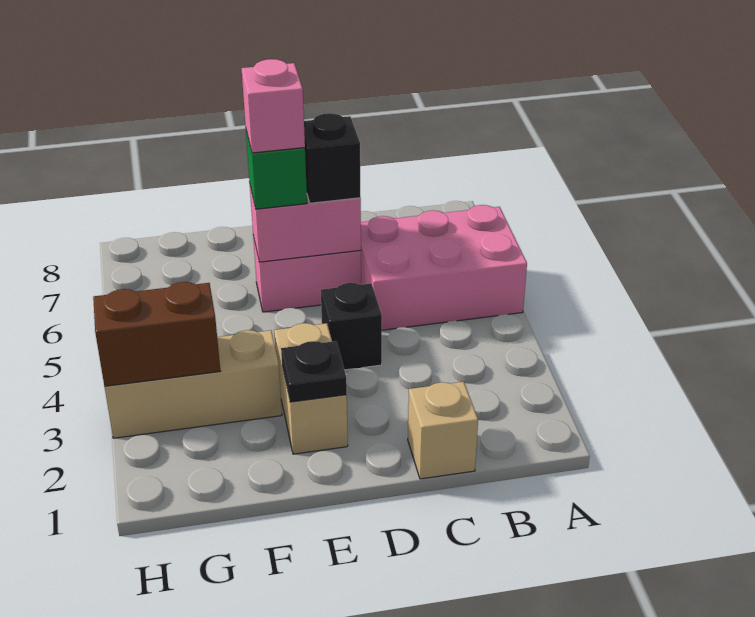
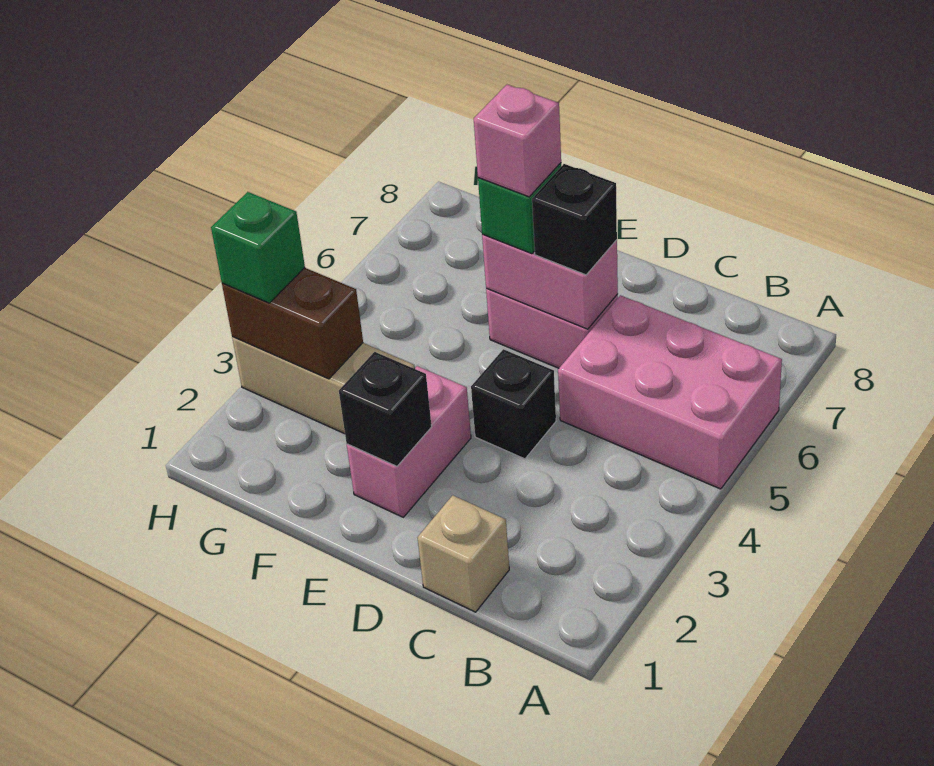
tan brick E2:E3 level 1 -> pink brick E2:E3 level 1
black plate E2 level 2 -> black brick E2 level 2
none -> green brick H3 level 3

